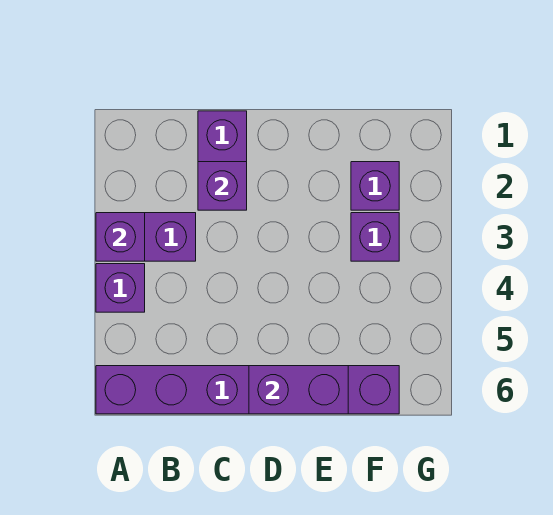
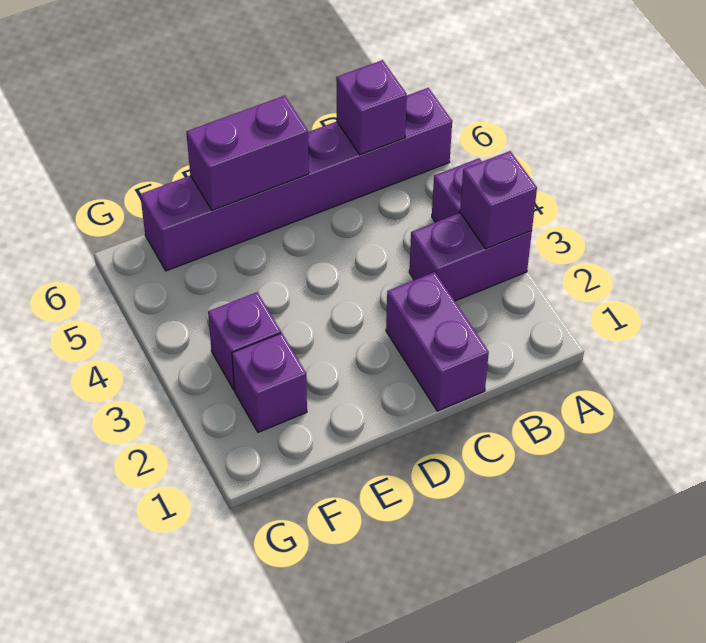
purple brick C2 level 2 -> purple brick B6 level 2

